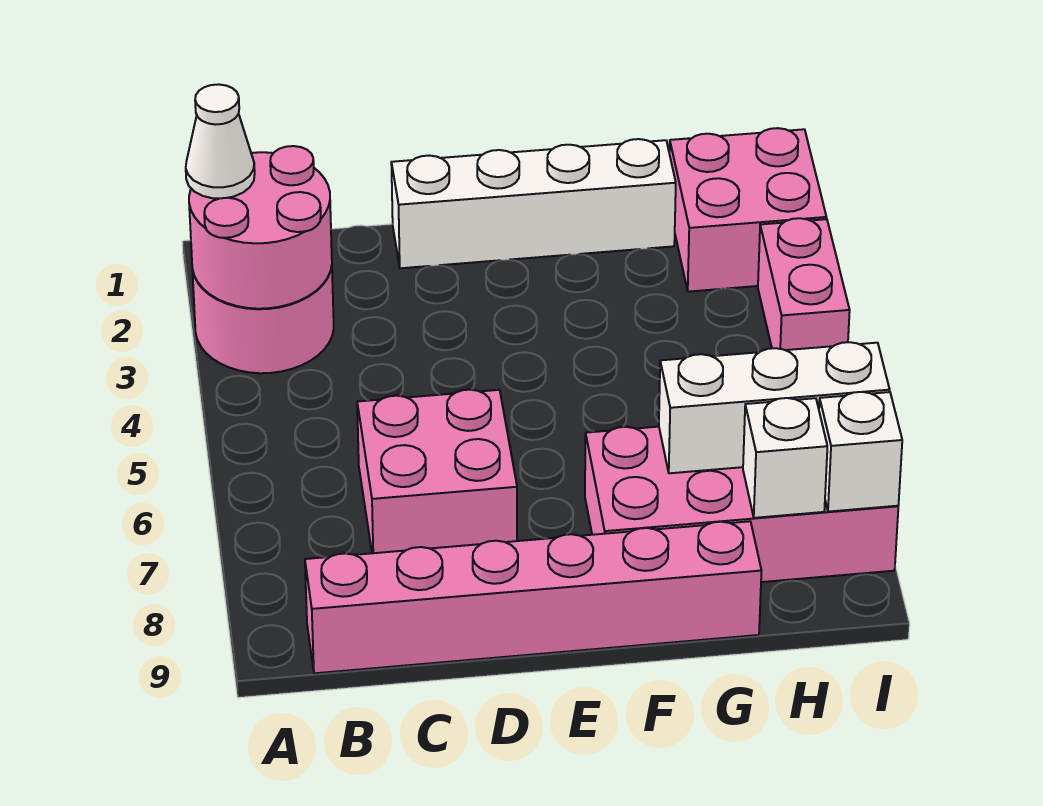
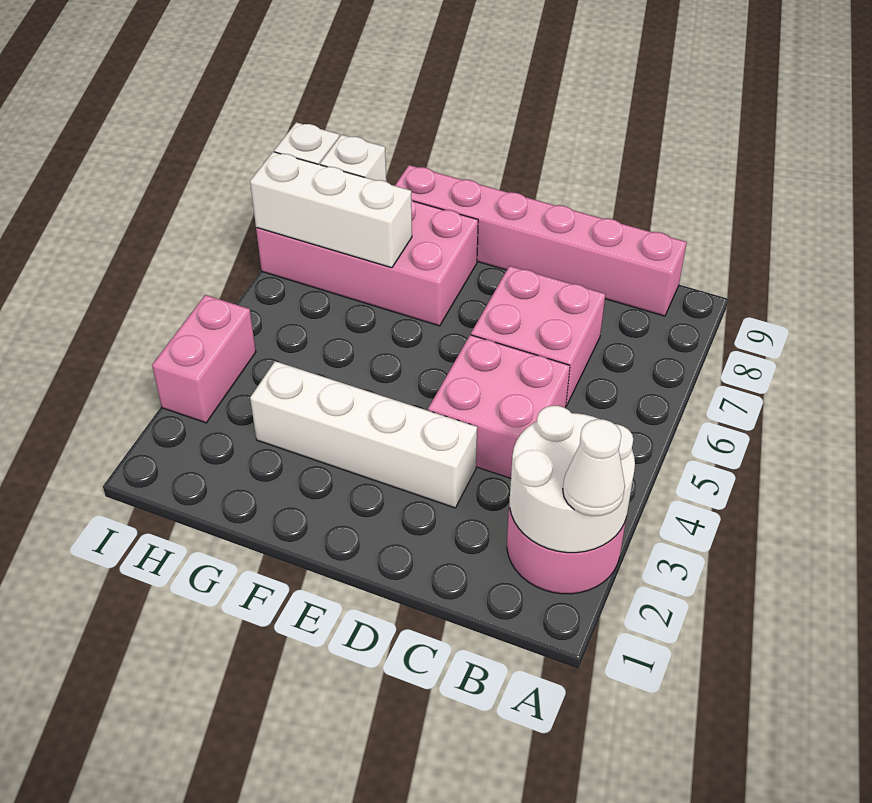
pink round brick A2:B3 level 2 -> white round brick A2:B3 level 2
white brick D1:G1 level 1 -> white brick D3:G3 level 1
pink brick H1:I2 level 1 -> pink brick C4:D5 level 1

